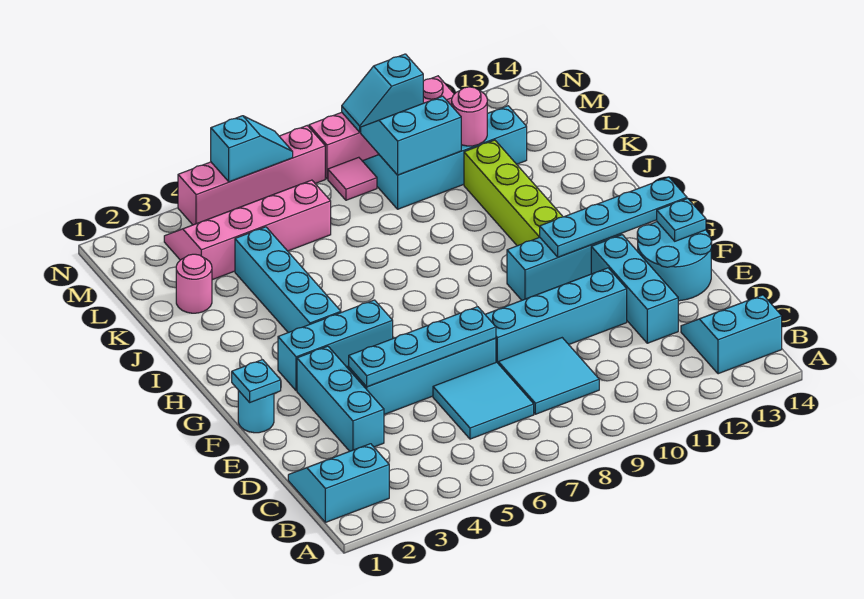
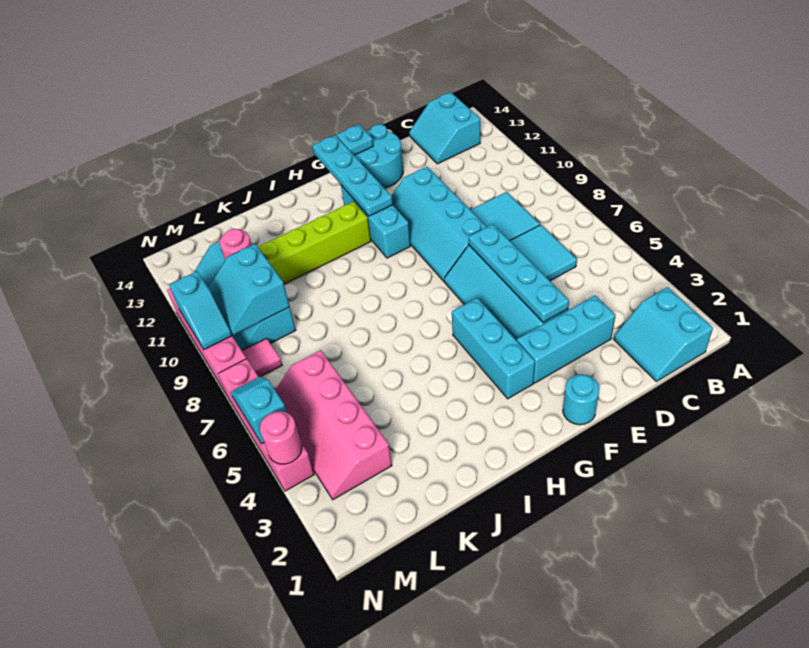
cyan brick D12:F12 level 1 -> none
cyan plate F1 level 2 -> none
cyan brick H4:K4 level 1 -> none
pink round brick K2 level 1 -> pink round brick N4 level 2

